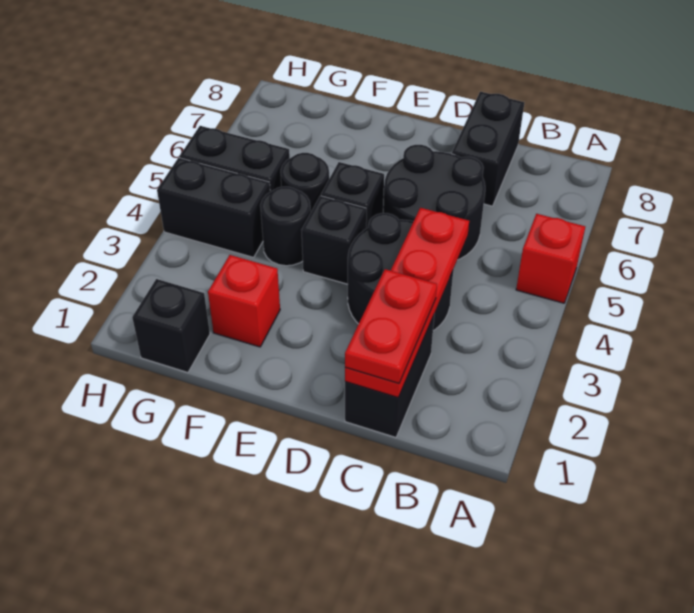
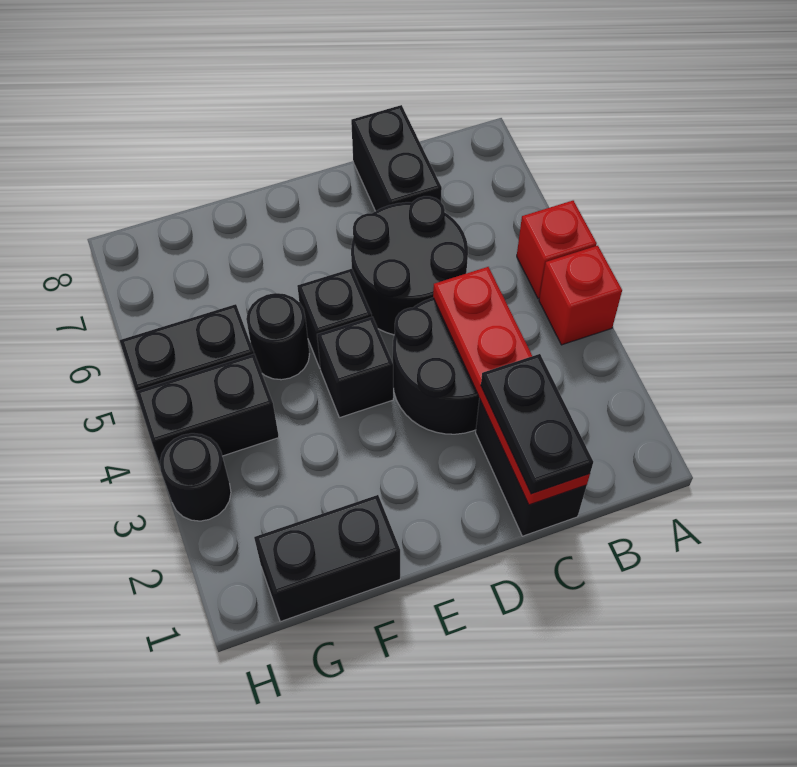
red plate C1:C2 level 3 -> black plate C1:C2 level 3
red brick F2 level 1 -> red brick A4 level 1
black round brick F4 level 1 -> black round brick H3 level 1
black brick G1 level 1 -> black brick F1:G1 level 1

